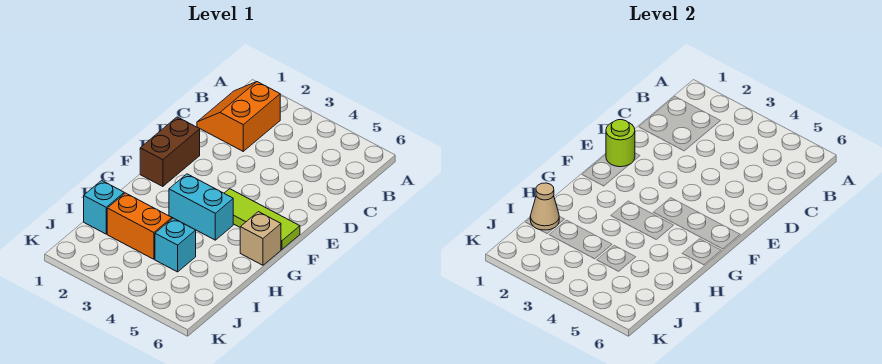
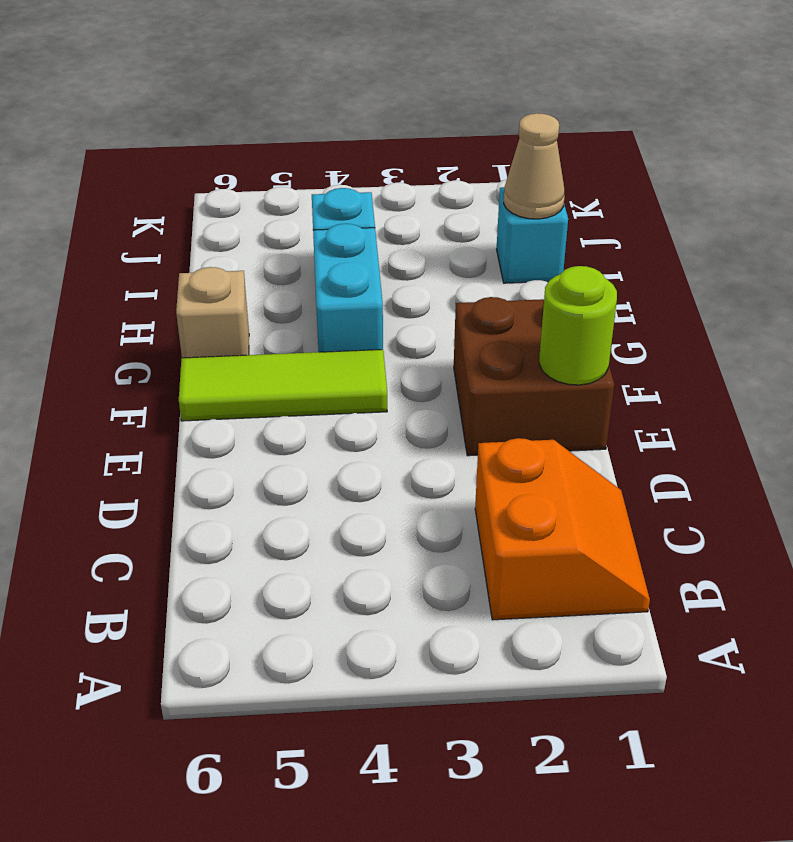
brown brick E1:F1 level 1 -> brown brick E1:F2 level 1
cyan brick G3:G4 level 1 -> cyan brick G4:H4 level 1
orange brick I2:I3 level 1 -> none

